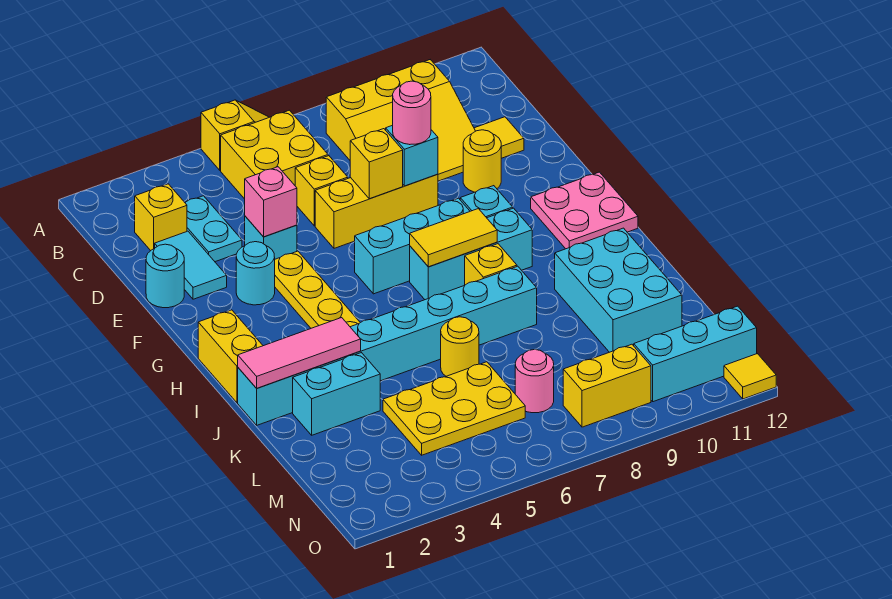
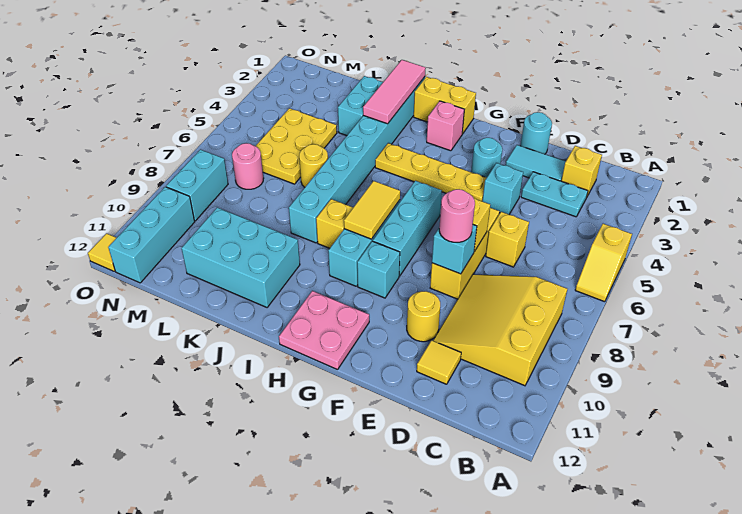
yellow brick B5:C6 level 1 -> none
pink brick E4 level 2 -> pink brick H2 level 1
yellow brick N8:N9 level 1 -> cyan brick N8:N9 level 1

